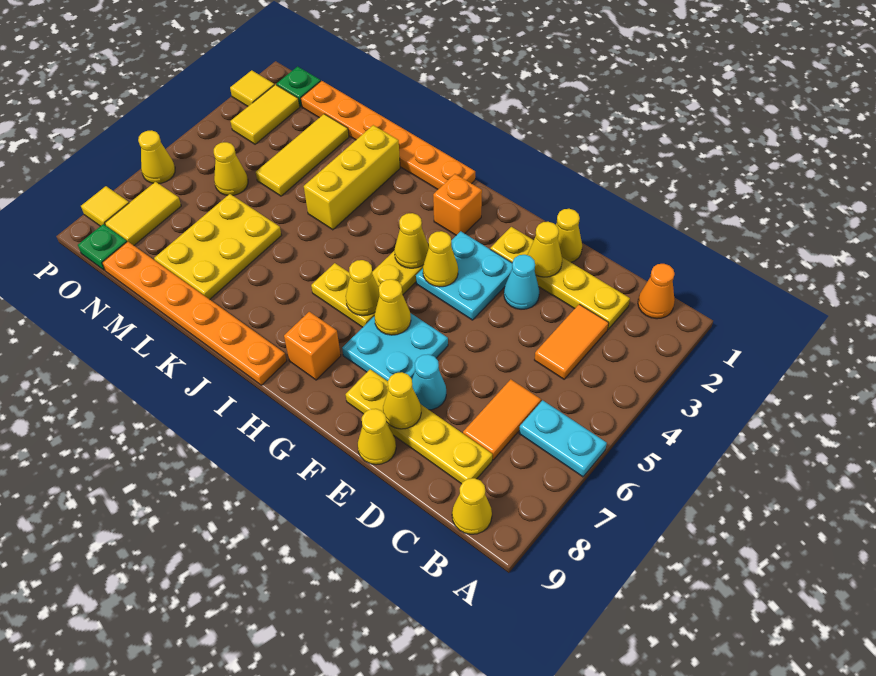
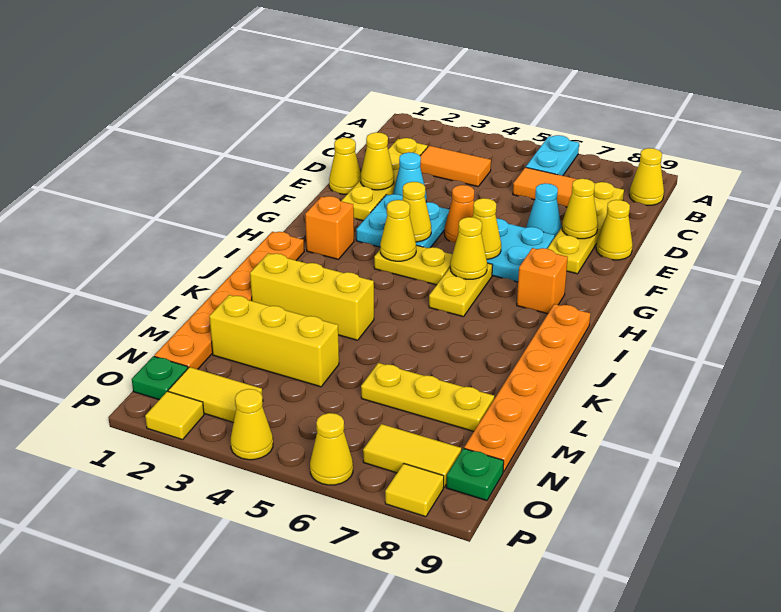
orange cone B1 level 1 -> orange cone F5 level 1
yellow plate L6:M8 level 1 -> yellow plate M6:M8 level 1
yellow tile M2:M4 level 1 -> yellow brick M2:M4 level 1
yellow cone N5 level 1 -> yellow cone P4 level 1

